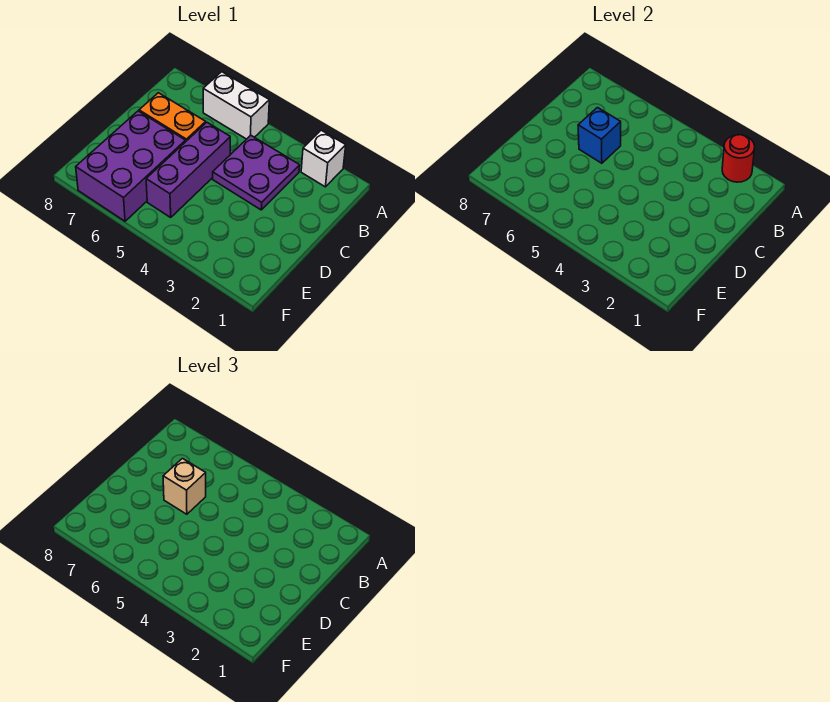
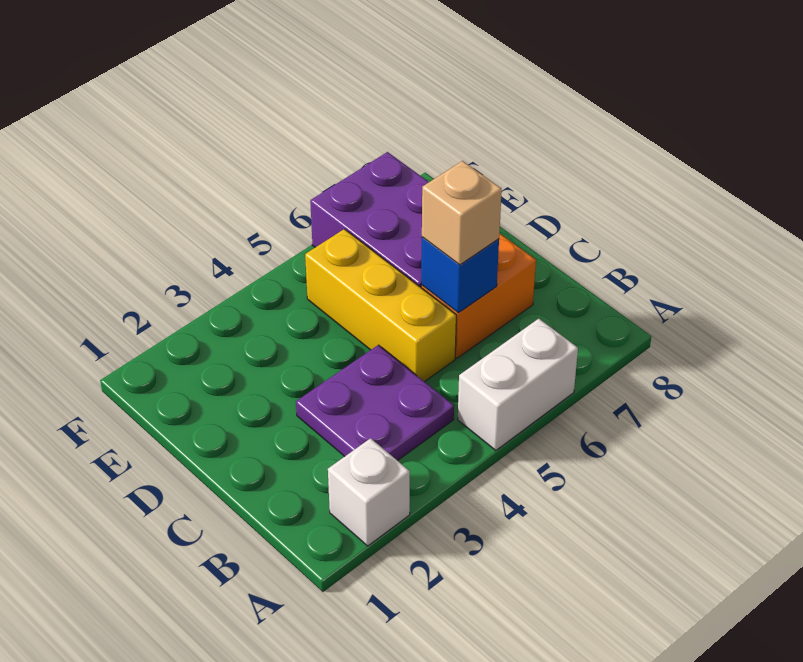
red round brick A2 level 2 -> none
purple brick C5:E5 level 1 -> yellow brick C5:E5 level 1

